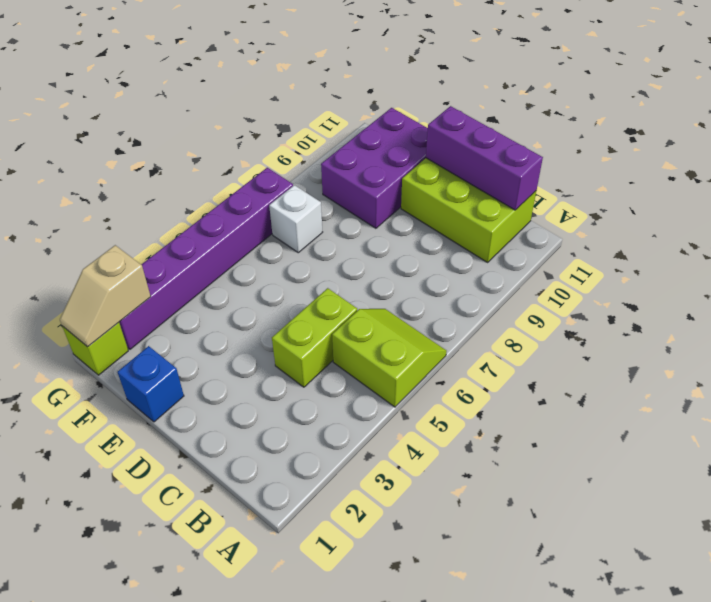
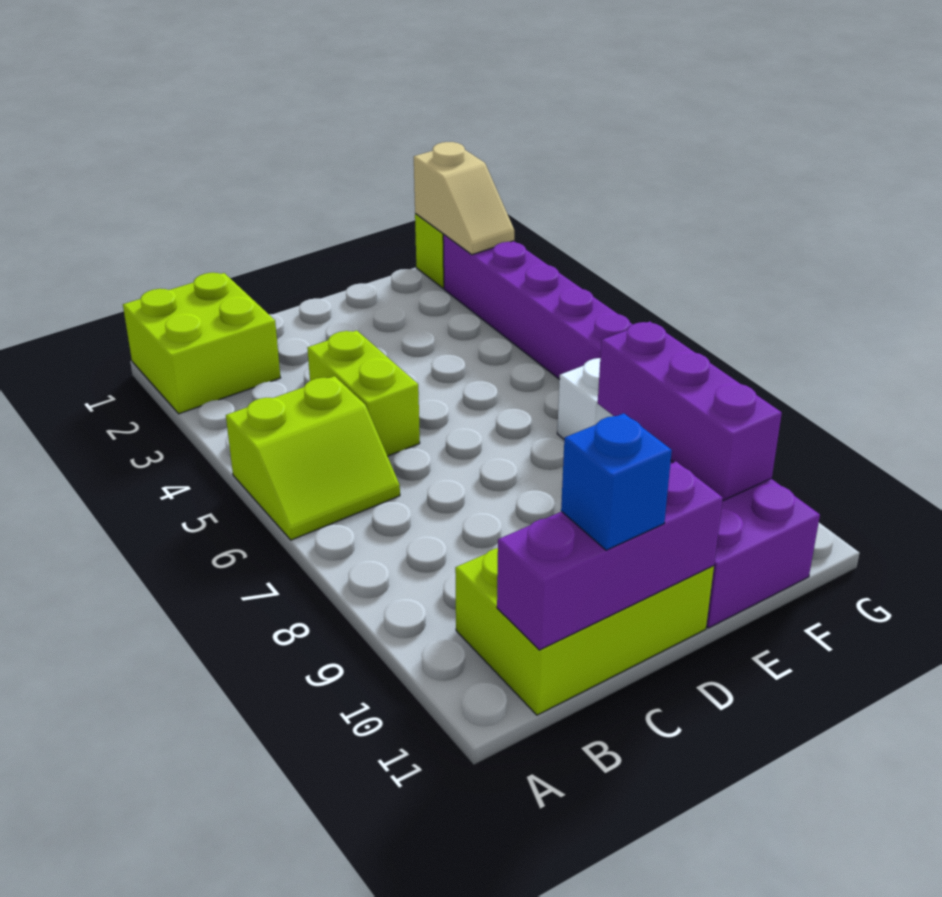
none -> lime brick A1:B2 level 1
blue brick E1 level 1 -> blue brick C11 level 3
none -> purple brick F8:F10 level 2
tan slope G1:G2 level 2 top 2 -> tan slope G1:G2 level 2 top 1

